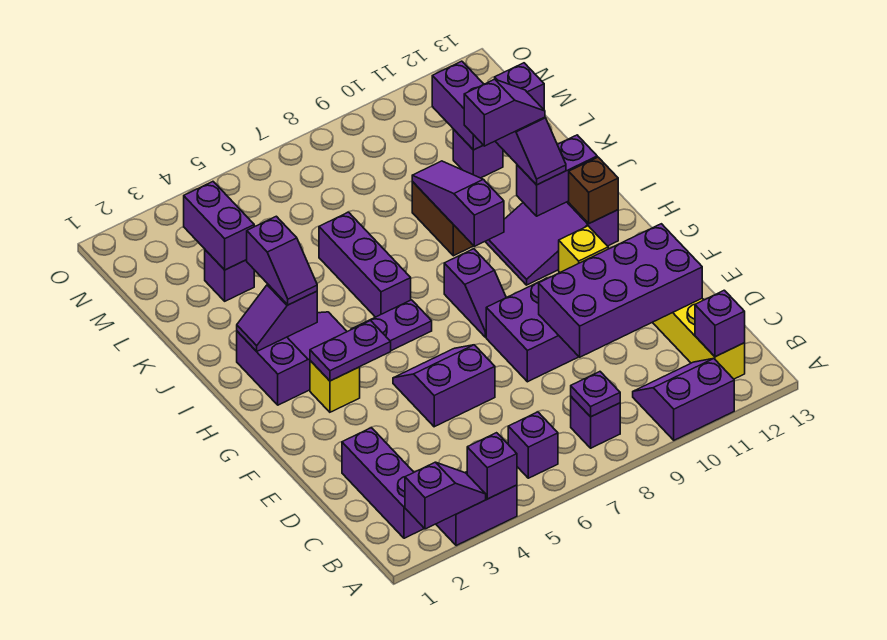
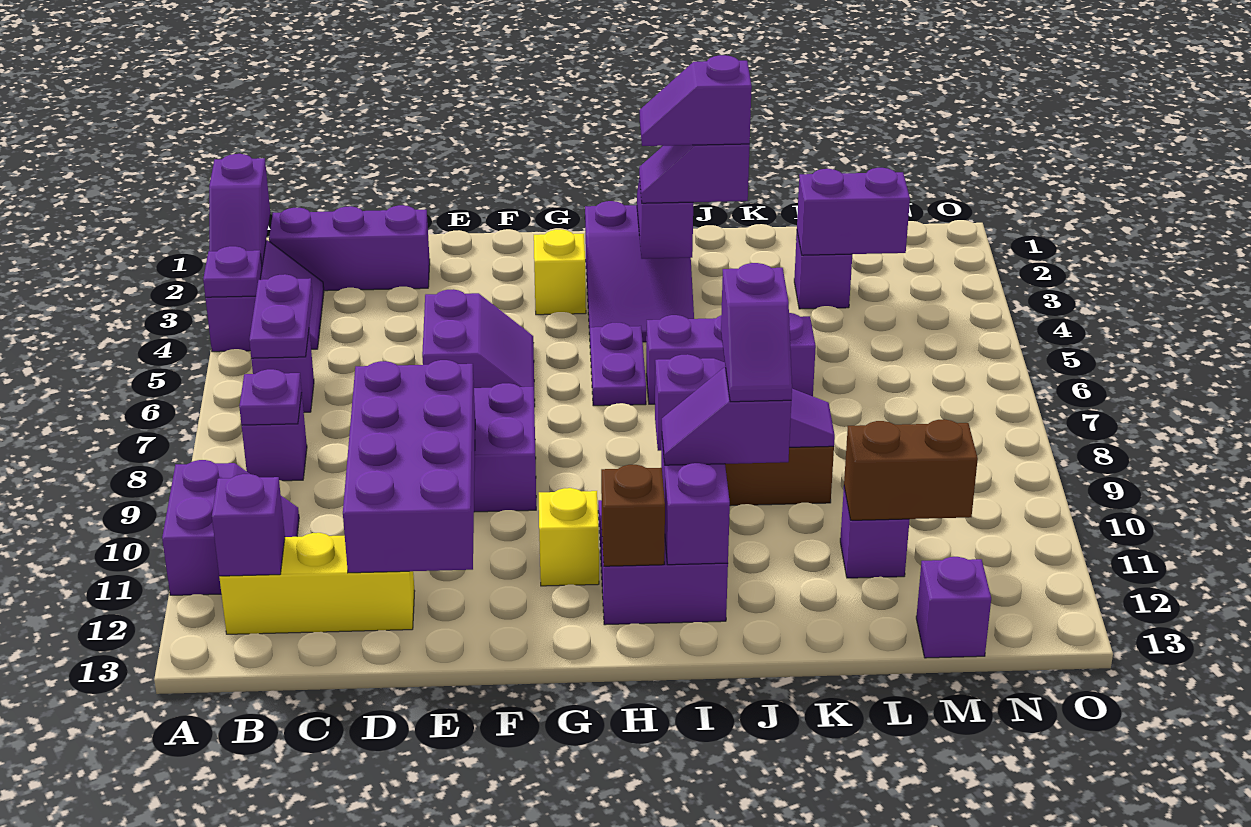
purple brick A4 level 2 -> purple plate A4 level 2
purple plate G3:G4 level 2 -> purple plate B5:B6 level 2
purple slope G8:H8 level 1 top H -> purple slope I3:J3 level 4 top J
purple brick L11:M11 level 2 -> brown brick L11:M11 level 2

